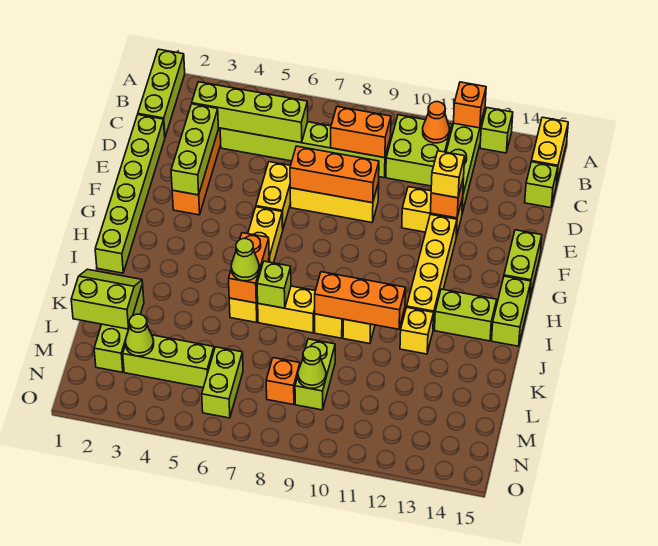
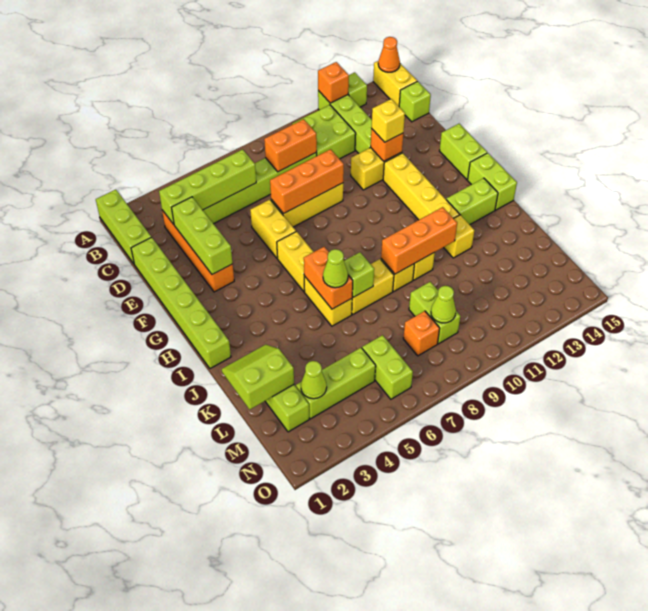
orange cone B11 level 2 -> orange cone A15 level 2

